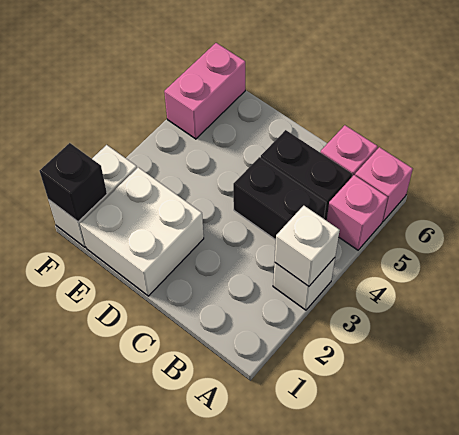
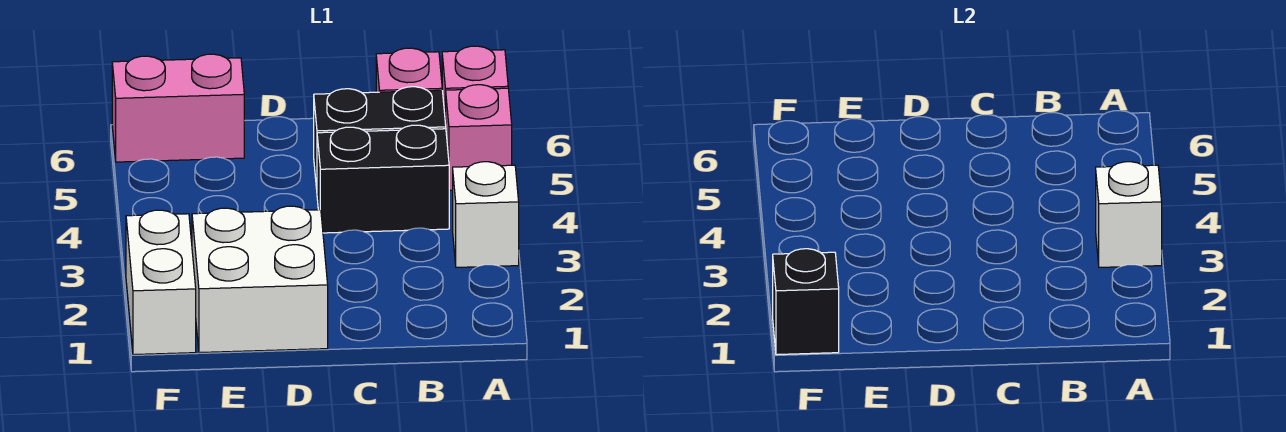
pink brick F5:F6 level 1 -> pink brick E6:F6 level 1

